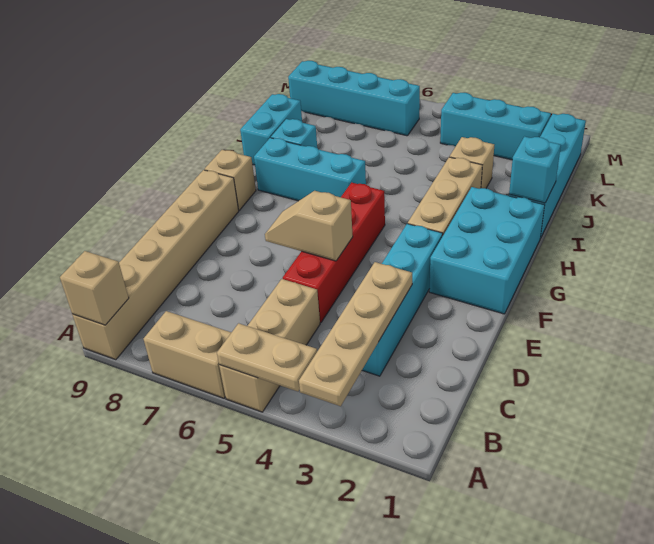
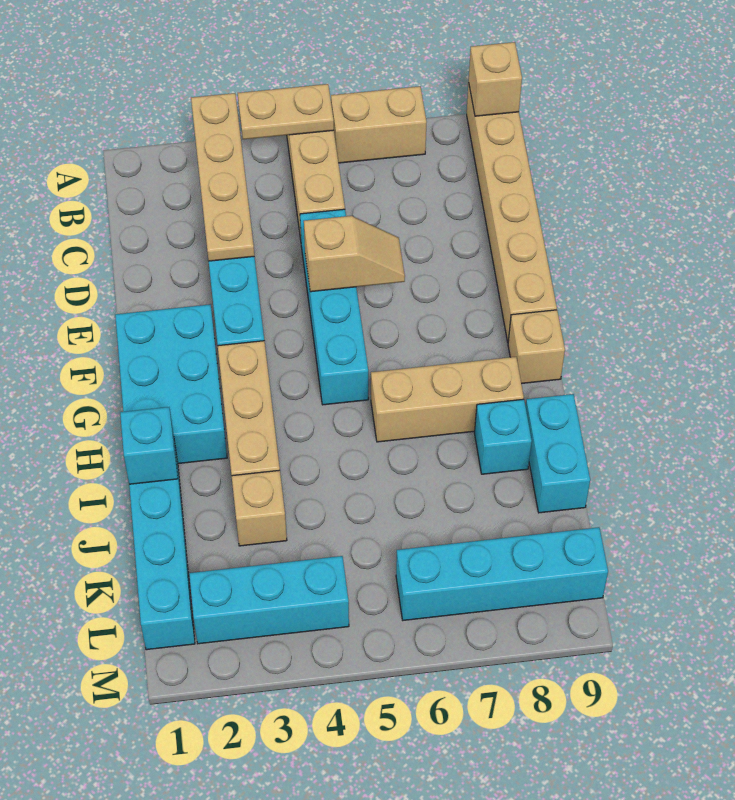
red brick D5:G5 level 1 -> cyan brick D5:G5 level 1
cyan brick H6:H8 level 1 -> tan brick H6:H8 level 1

